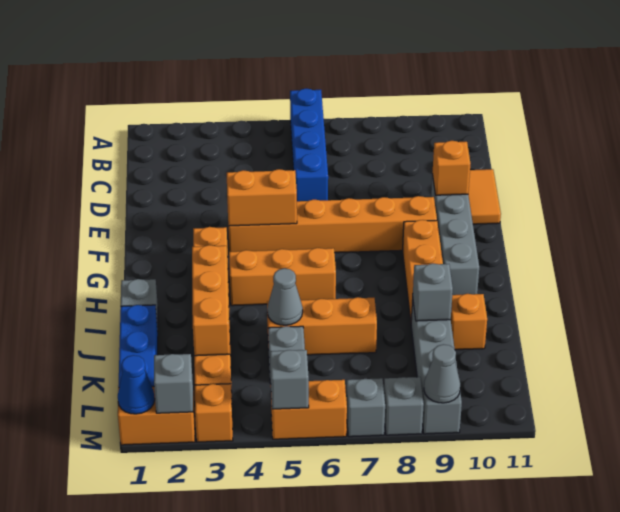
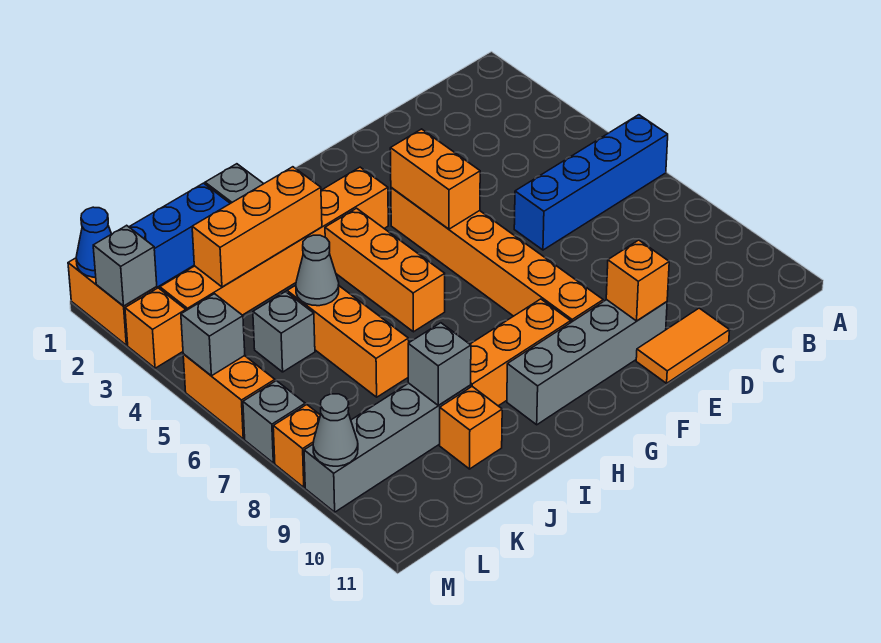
grey brick M8 level 1 -> orange brick M8 level 1

